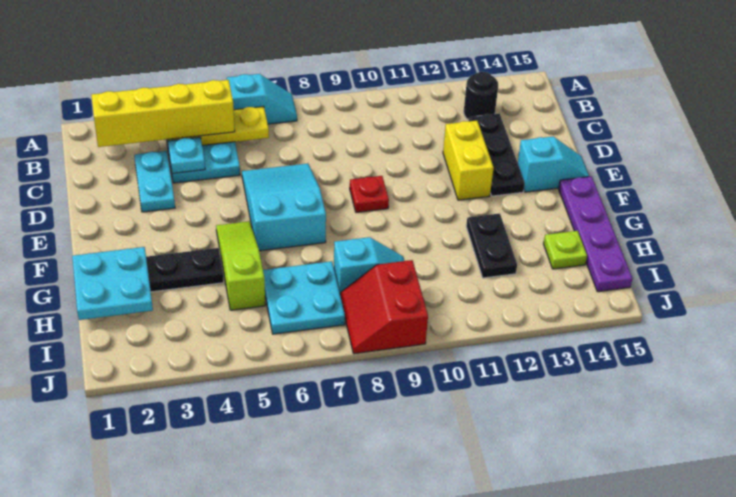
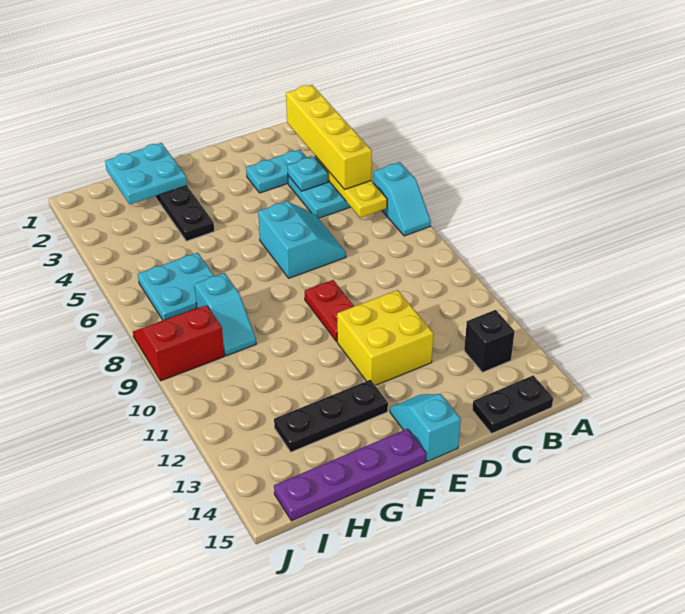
black round brick B13 level 1 -> black brick B13 level 1
black plate C13:E13 level 1 -> black plate F13:H13 level 1
cyan slope D6:F7 level 1 top F -> cyan slope D6:E7 level 1 top E
yellow brick D12:E12 level 1 -> yellow brick D11:E12 level 1
red plate E9 level 1 -> red plate E9:E10 level 1
cyan slope E14:E15 level 1 top 14 -> cyan slope E14:E15 level 1 top 15
lime slope F5:H5 level 1 top H -> none
black plate G12:H12 level 1 -> black plate B15:C15 level 1
lime plate H14 level 1 -> none

